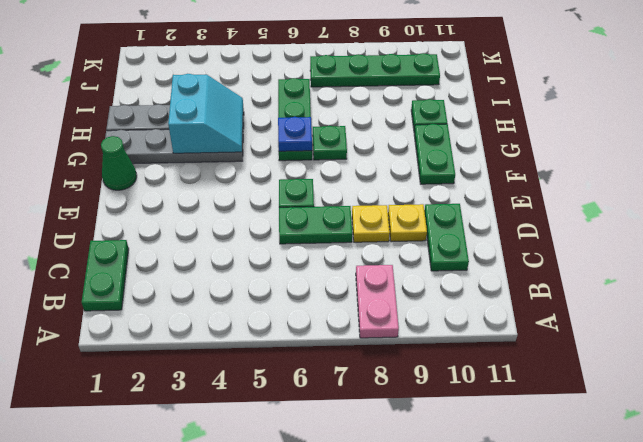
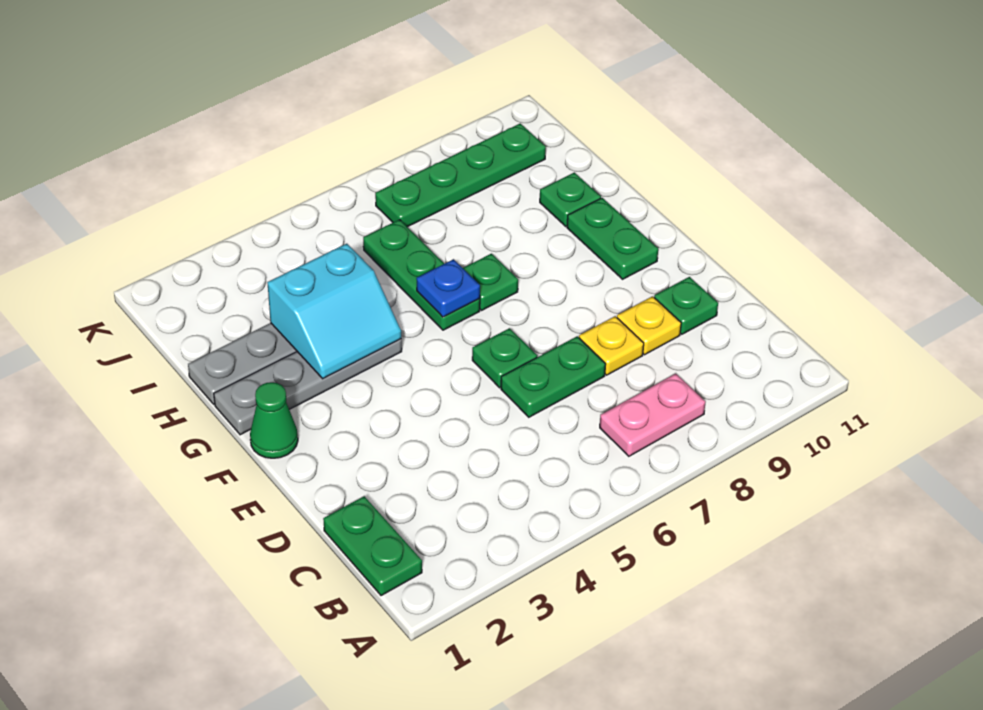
pink plate A8:B8 level 1 -> pink plate B7:B8 level 1
green plate C10:D10 level 1 -> green plate D10 level 1
cyan slope G3:H4 level 2 top 3 -> cyan slope G3:H4 level 2 top H

